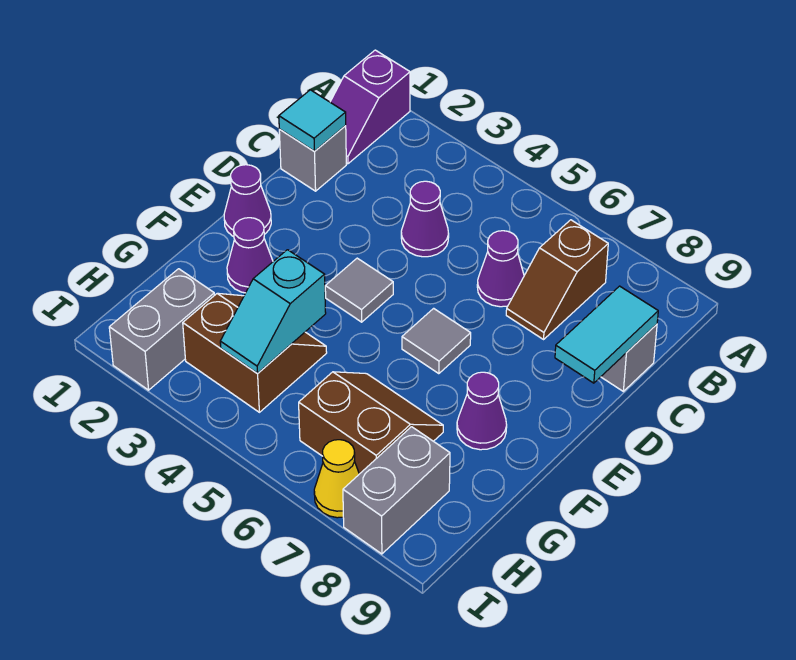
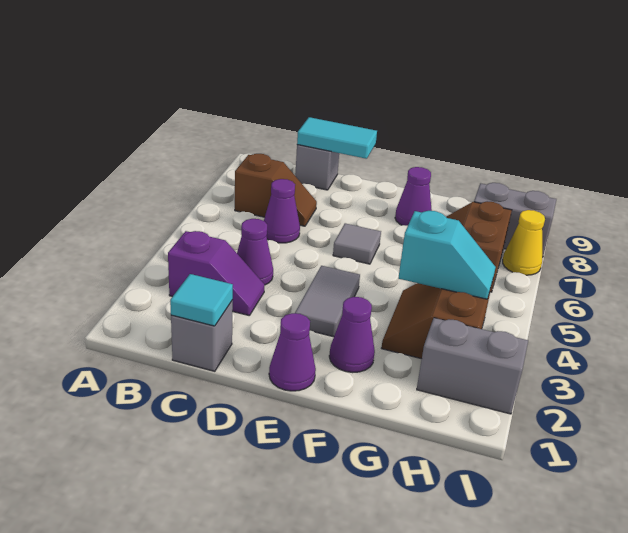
purple slope A1:B1 level 1 top A -> purple slope B3:C3 level 1 top B
grey tile E4 level 1 -> grey tile E3:E4 level 1

